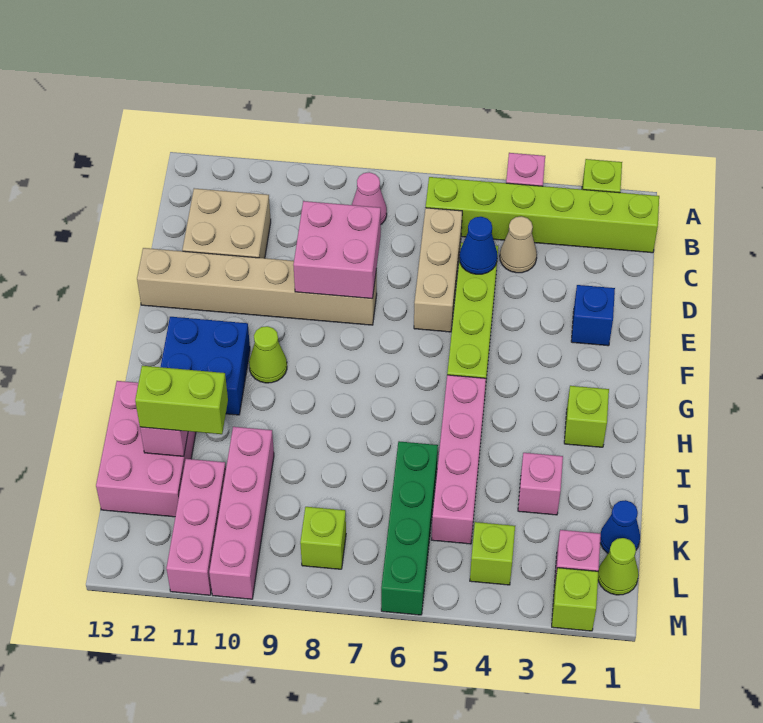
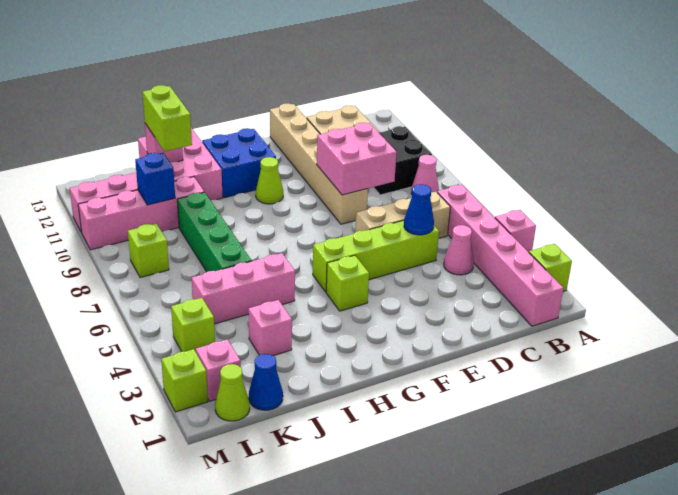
lime brick B1:B6 level 1 -> pink brick B1:B6 level 1
none -> black brick B9:C10 level 1
tan cone C4 level 1 -> pink cone C4 level 1
blue brick E2 level 1 -> blue brick K10 level 2
lime brick H2 level 1 -> lime brick G4 level 1
pink brick H5:K5 level 1 -> pink brick I5:K5 level 1
pink brick I12:K13 level 1 -> pink brick I11:J13 level 1
green brick J6:M6 level 1 -> green brick J6:J9 level 1

